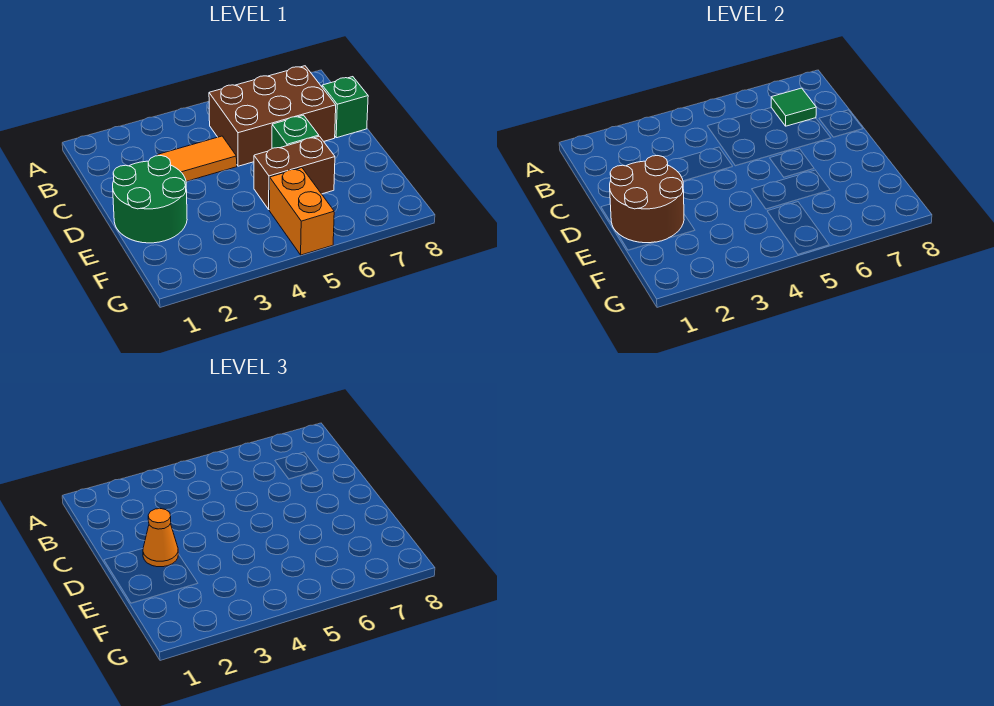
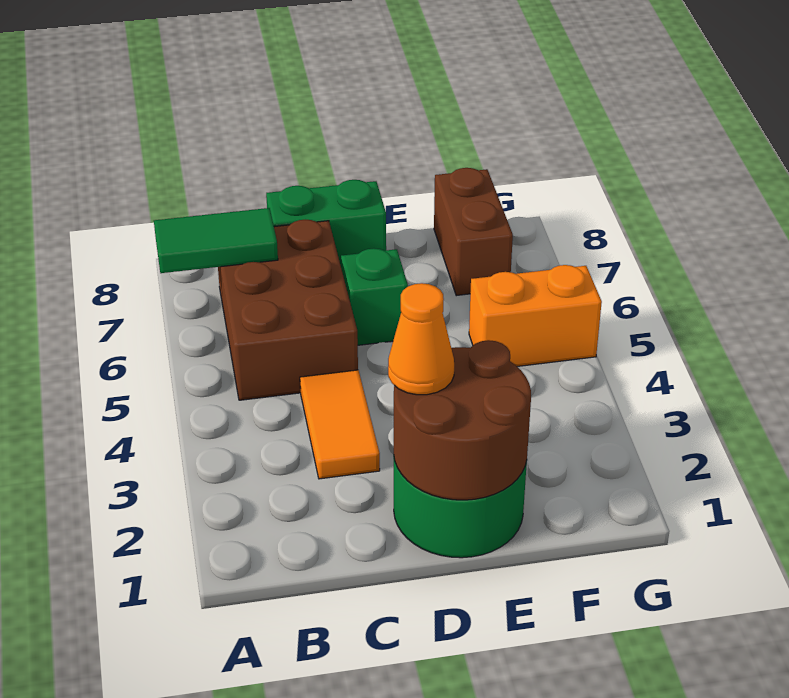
green tile B7 level 2 -> green tile A7:B7 level 2
green brick C8 level 1 -> green brick C8:D8 level 1
brown brick E5:E6 level 1 -> brown brick F7:F8 level 1

